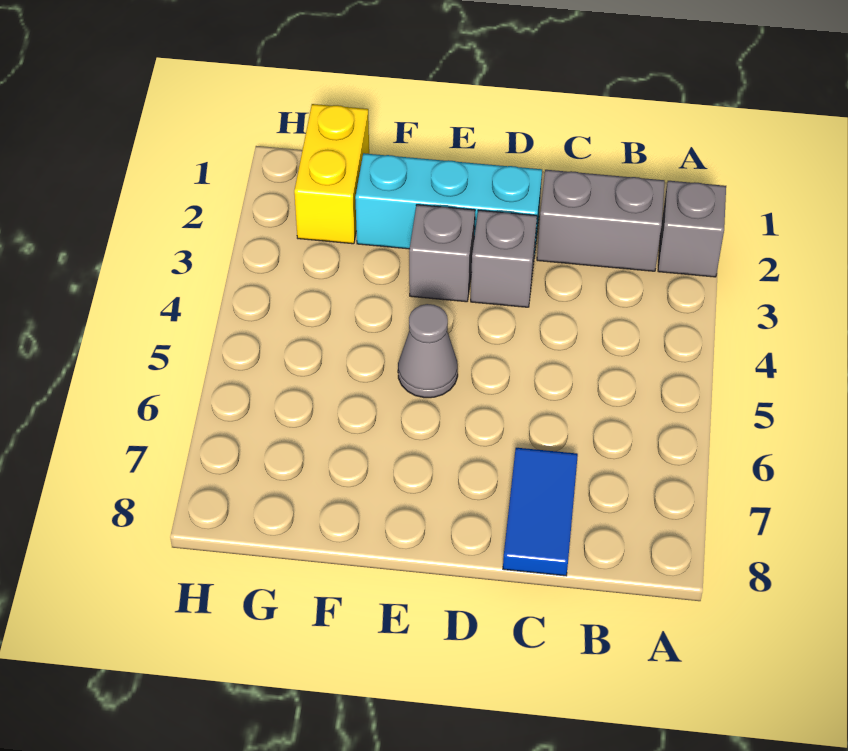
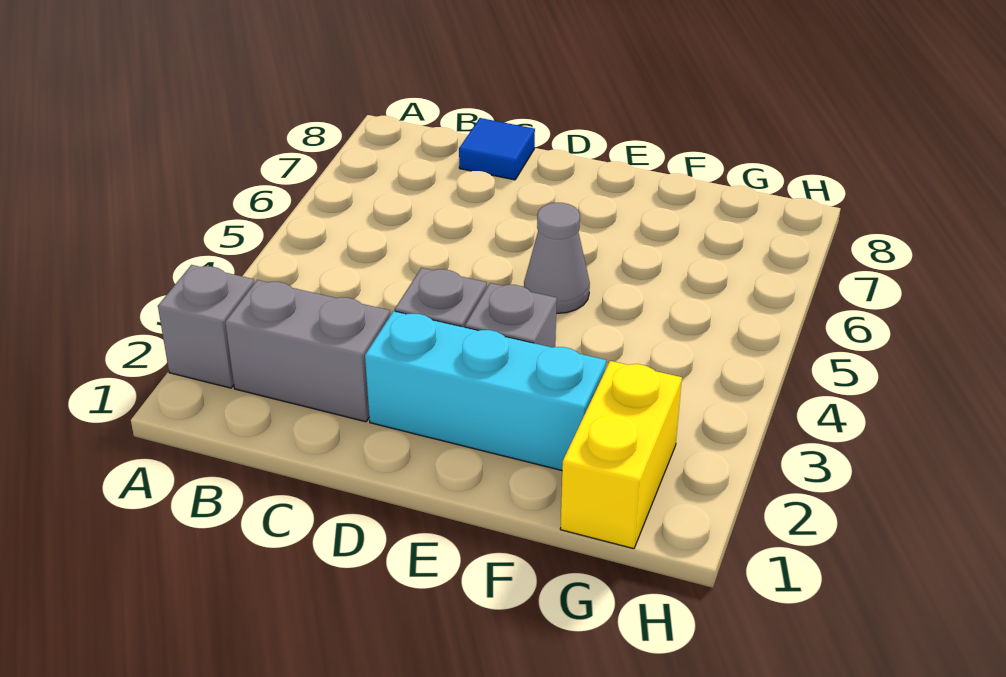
blue tile C7:C8 level 1 -> blue tile C8 level 1

